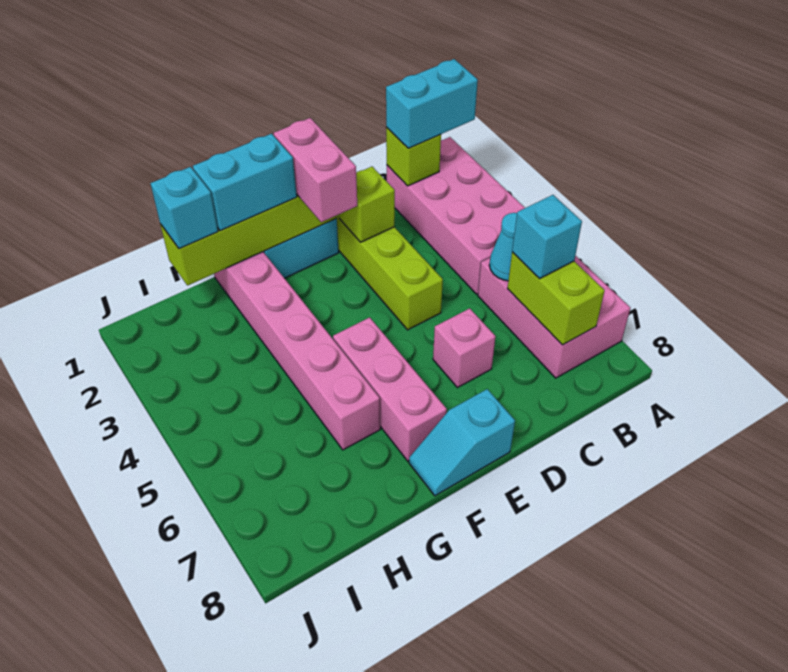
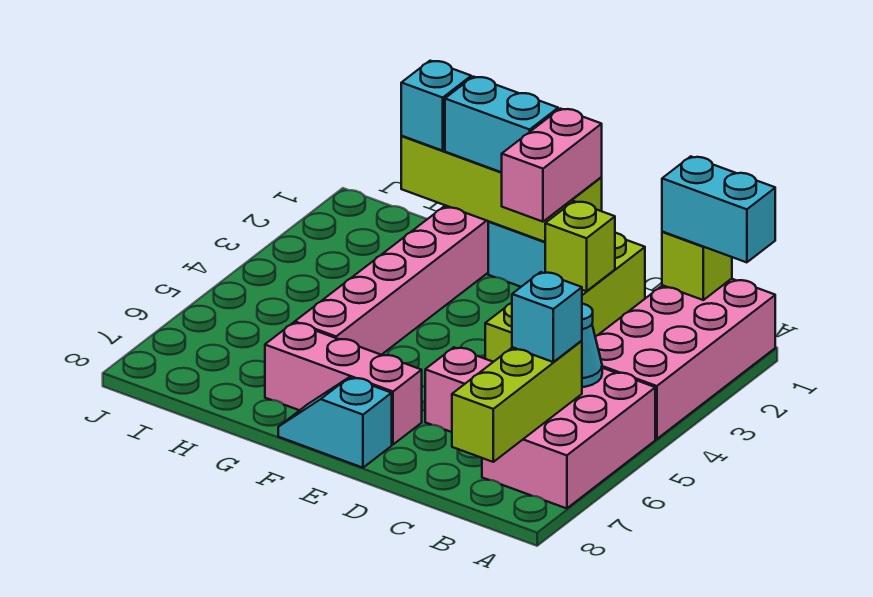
lime brick B6:B7 level 2 -> lime brick B6:B8 level 2
pink brick F5:F7 level 1 -> pink brick E7:G7 level 1

